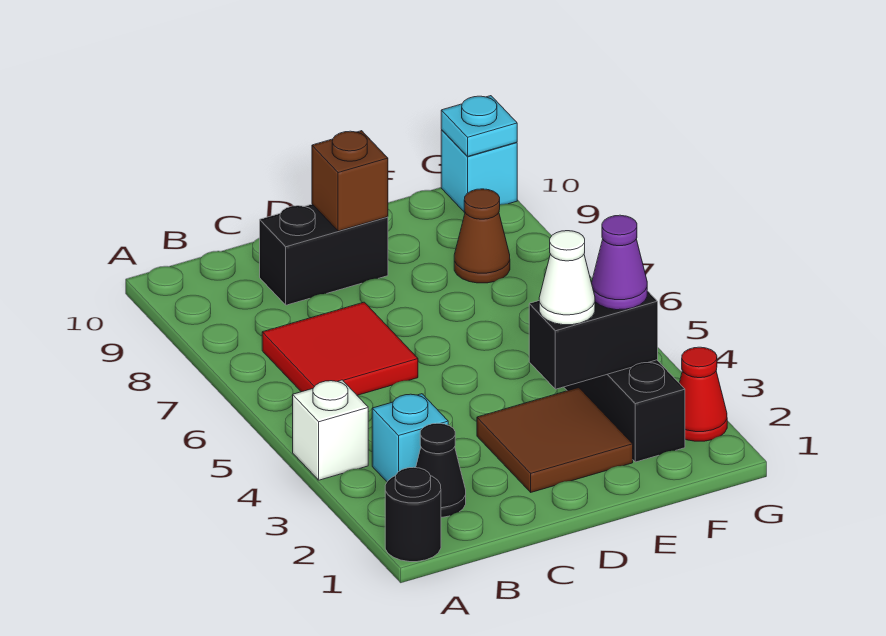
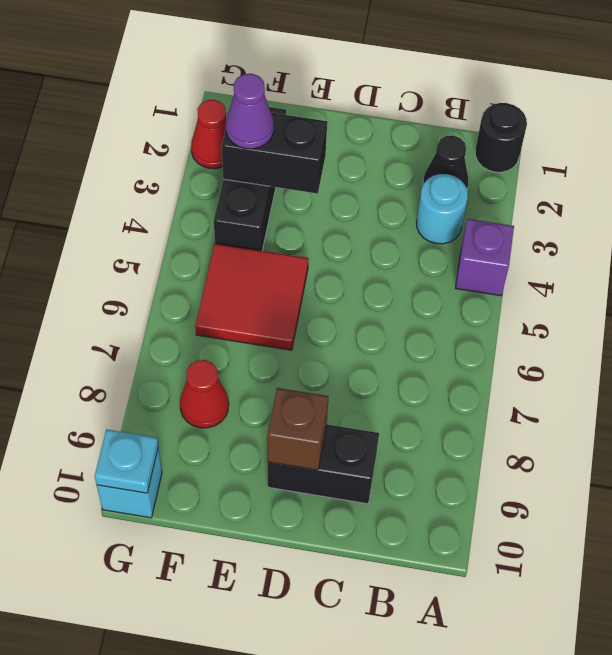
white brick A4 level 1 -> purple brick A4 level 1
cyan brick B3 level 1 -> cyan round brick B3 level 1
red tile B6:C7 level 1 -> red tile E5:F6 level 1
brown tile D2:E3 level 1 -> none
white cone E3 level 3 -> none
brown cone F8 level 1 -> red cone F8 level 1

